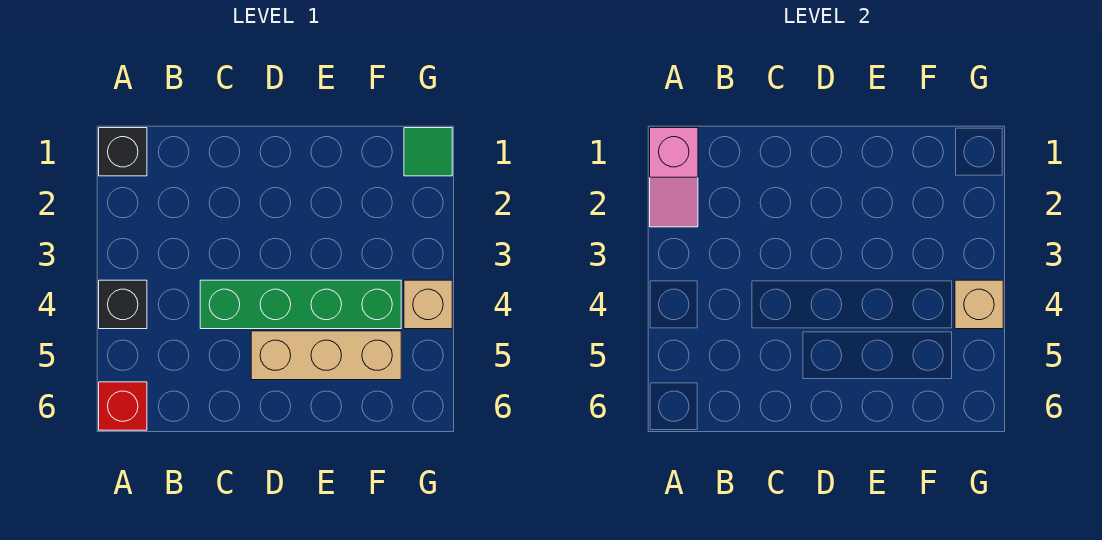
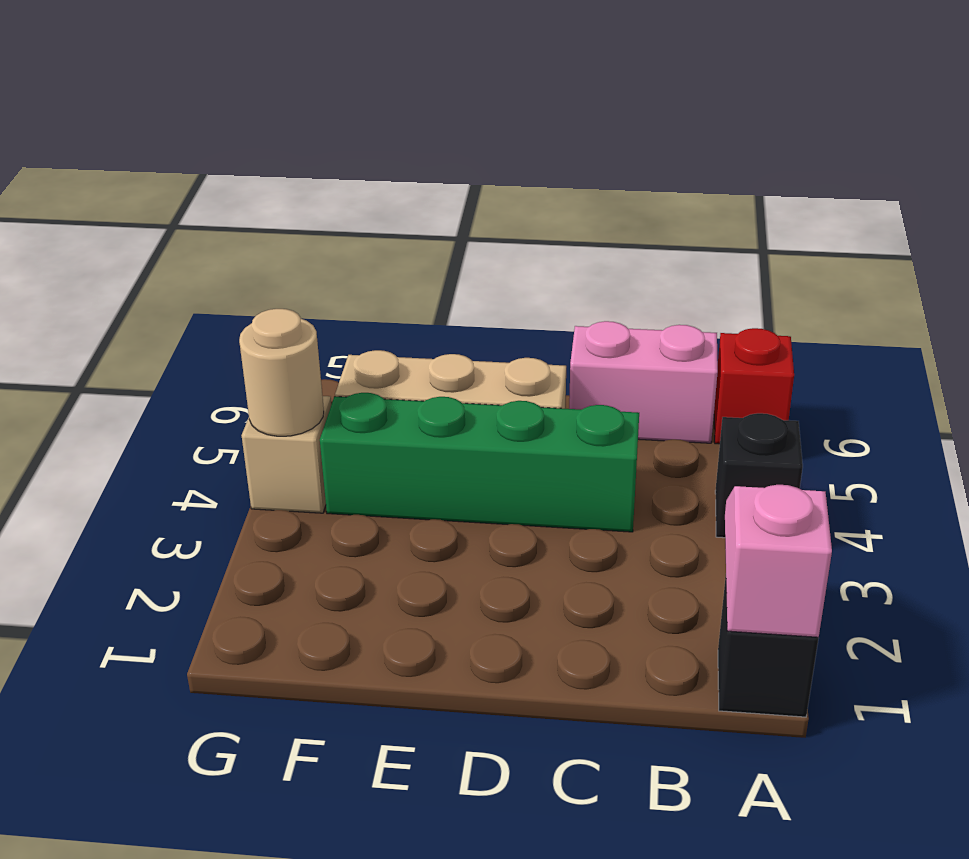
none -> pink brick B6:C6 level 1
green tile G1 level 1 -> none
tan brick G4 level 2 -> tan round brick G4 level 2

